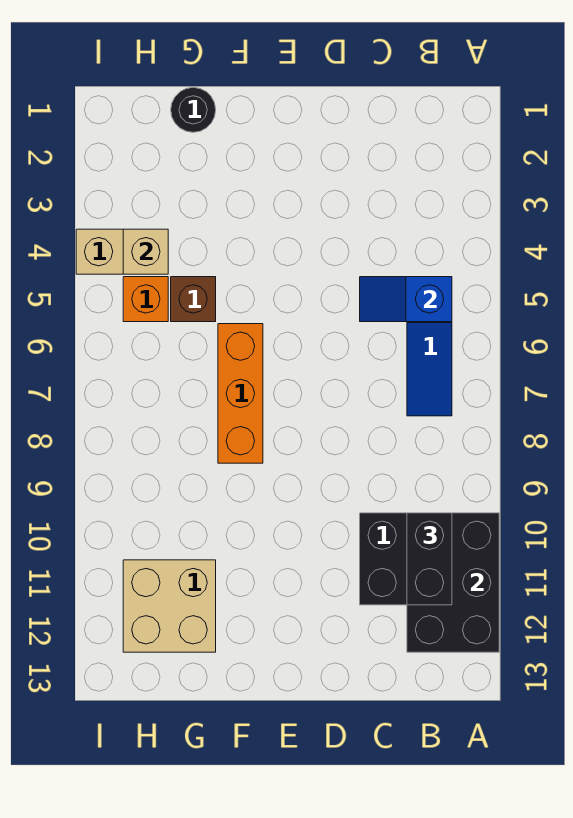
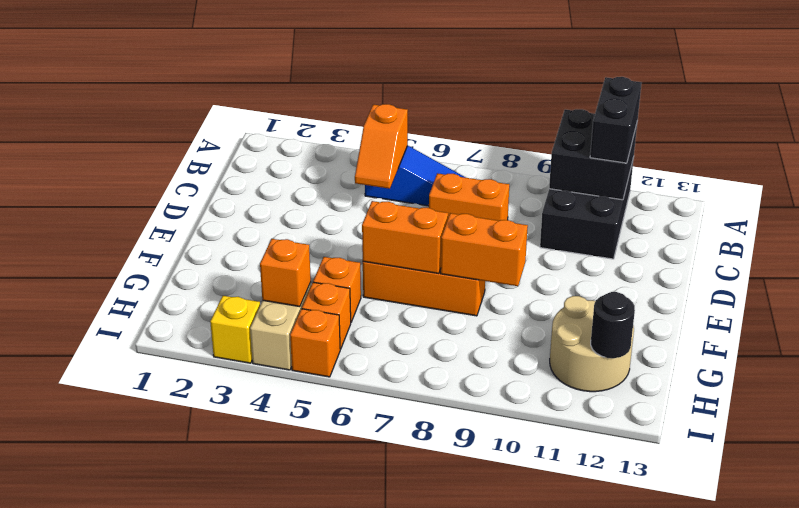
black brick A10:B12 level 2 -> black brick A10:B11 level 2
blue slope B5:C5 level 2 top B -> orange slope B5:C5 level 2 top B
black brick B10:B11 level 3 -> black brick A11:B11 level 3
none -> orange brick C7:C8 level 1
none -> orange brick F6:F7 level 2
none -> orange brick F8:F9 level 2
black round brick G1 level 1 -> black round brick H12 level 2
brown brick G5 level 1 -> orange brick G5 level 1
tan brick G11:H12 level 1 -> tan round brick G11:H12 level 1
tan brick H4 level 2 -> orange brick H4 level 2
none -> yellow brick I3 level 1
none -> orange brick I5 level 1

